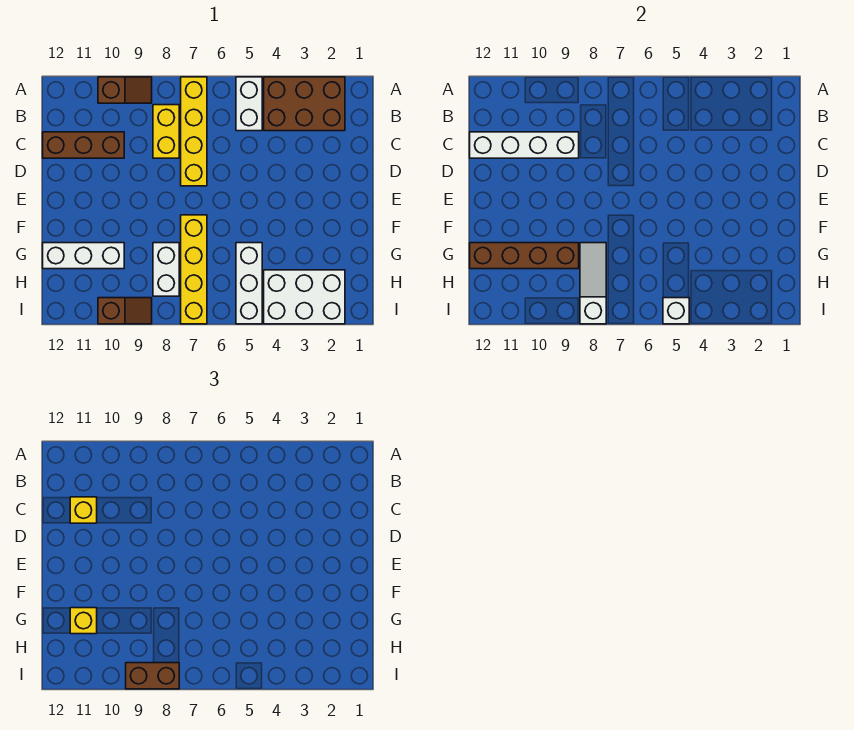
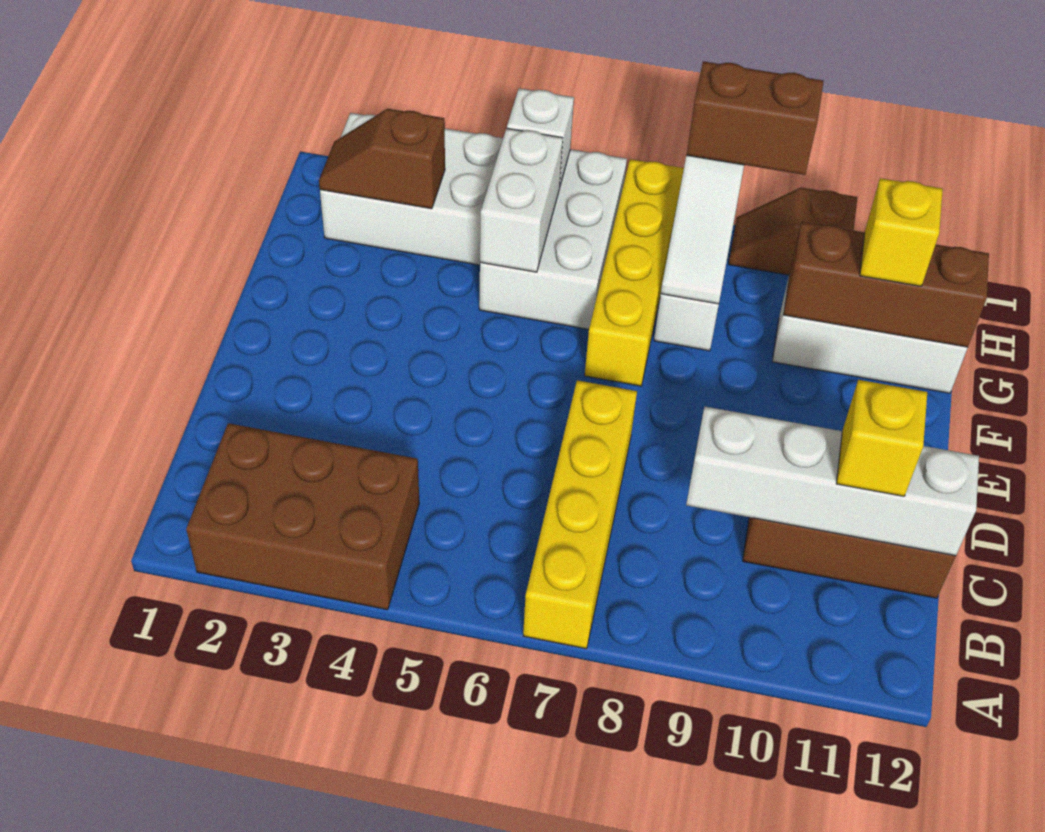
white brick A5:B5 level 1 -> white brick G5:H5 level 2
brown slope A9:A10 level 1 top 10 -> brown slope H2:H3 level 2 top 3
yellow brick B8:C8 level 1 -> none
white brick G5:I5 level 1 -> white brick G5:I6 level 1
brown brick G9:G12 level 2 -> brown brick G10:G12 level 2

